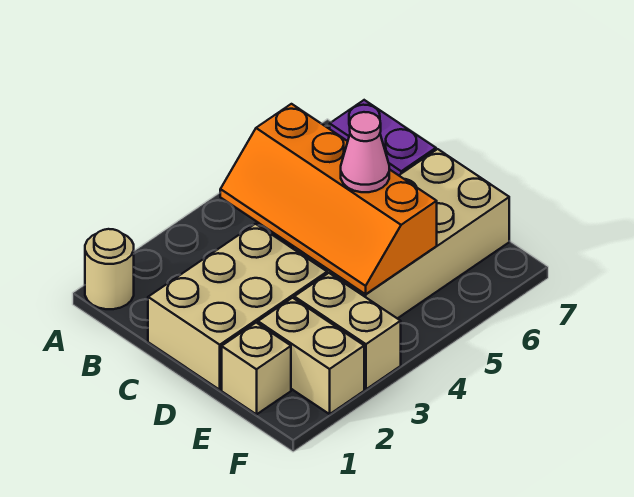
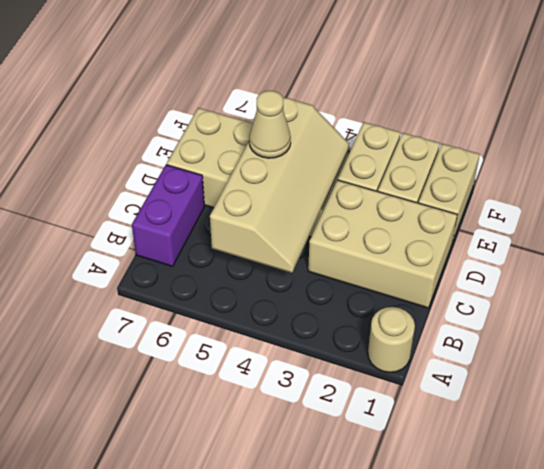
orange slope B4:E5 level 2 top 5 -> tan slope B4:E5 level 2 top 5
pink cone D5 level 3 -> tan cone D5 level 3
tan brick E1 level 1 -> tan brick E1:F1 level 1

